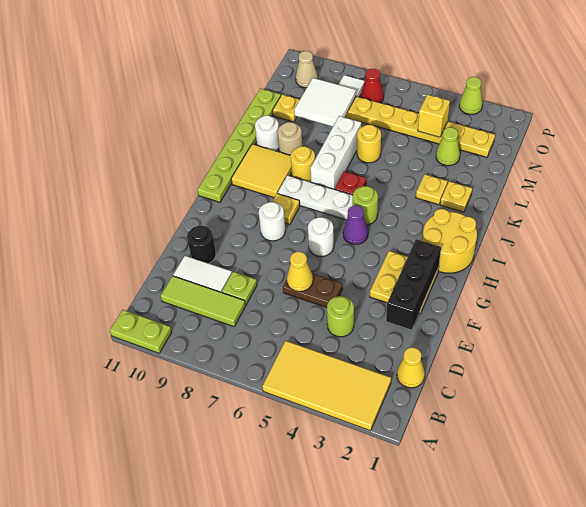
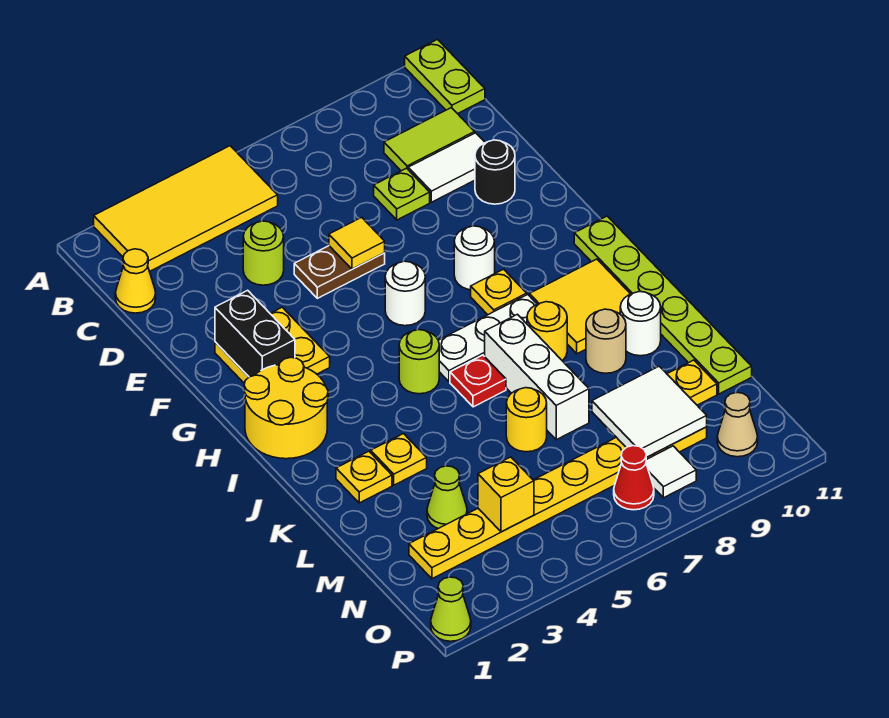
lime plate A10:A11 level 1 -> lime plate A11:B11 level 1
lime tile C8:C10 level 1 -> lime tile C9:C10 level 1
black brick E2:G2 level 2 -> black brick F2:G2 level 2
yellow cone E6 level 2 -> yellow tile E6 level 2
purple cone H5 level 1 -> none
lime cone P3 level 1 -> lime cone P1 level 1

